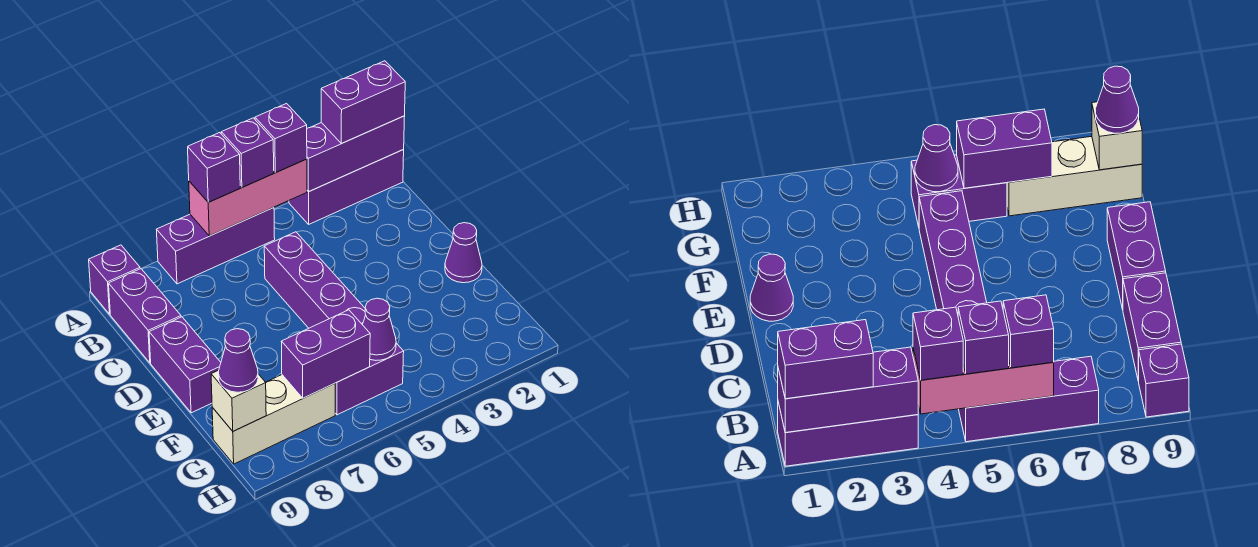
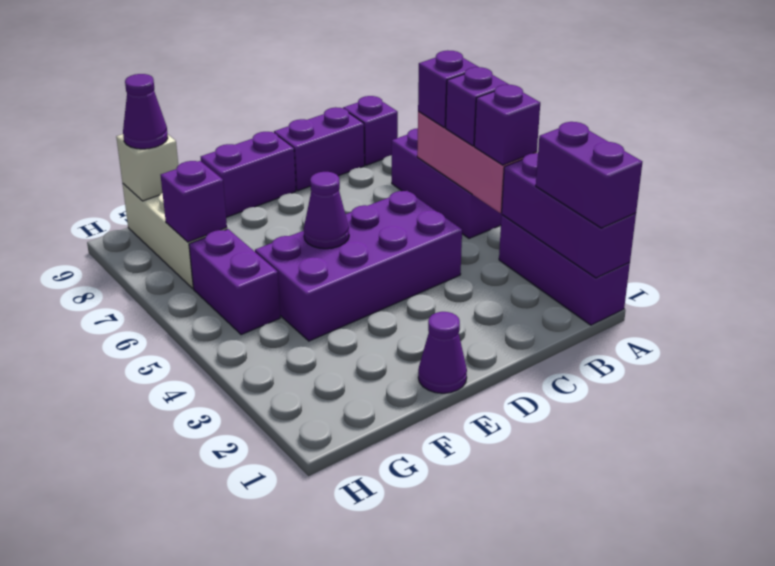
purple brick C5:F5 level 1 -> purple brick C4:F5 level 1
purple cone G5 level 2 -> purple cone E5 level 2
purple brick G6:G7 level 2 -> purple brick G7 level 2

